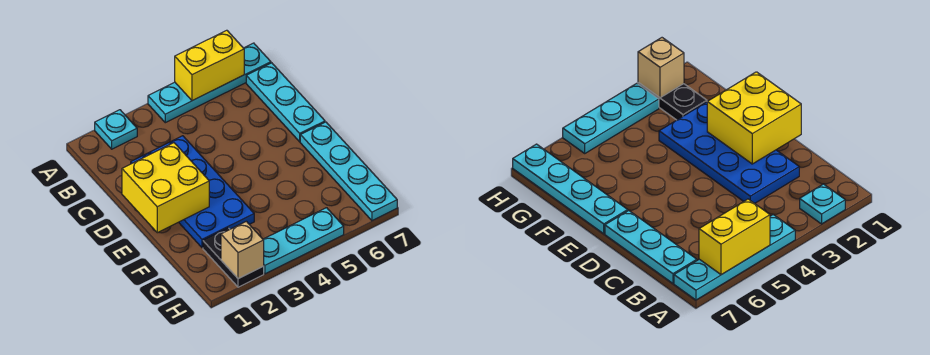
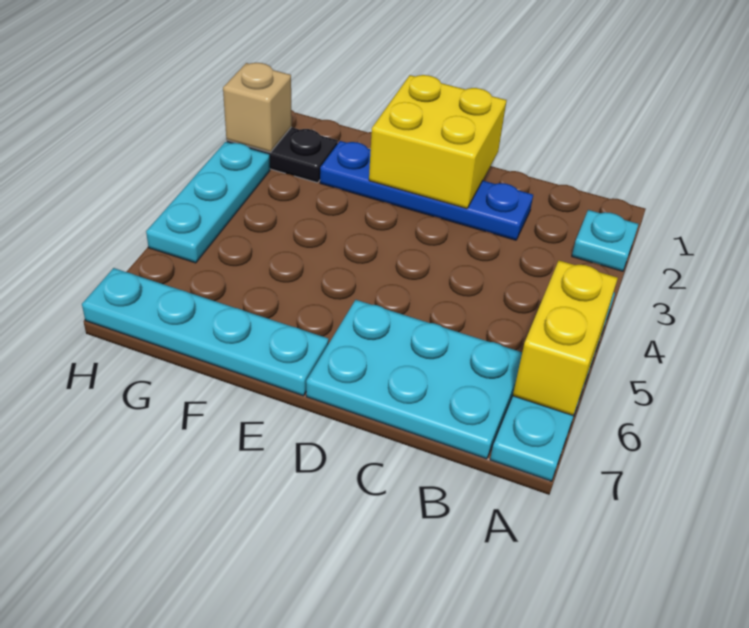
cyan plate B7:D7 level 1 -> cyan plate B6:D7 level 1
blue plate C2:F3 level 1 -> blue plate C2:F2 level 1

